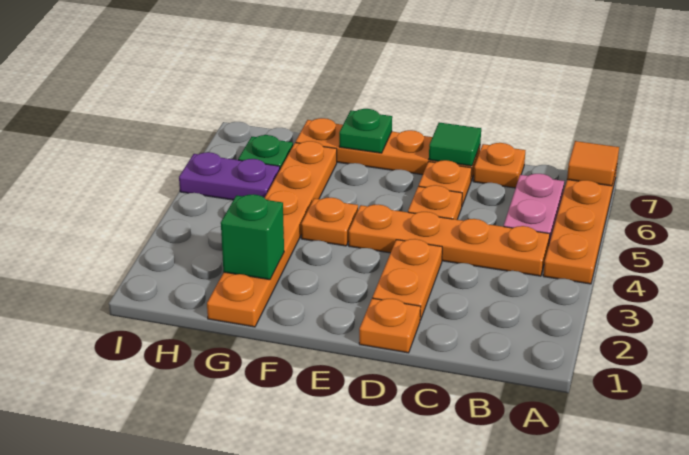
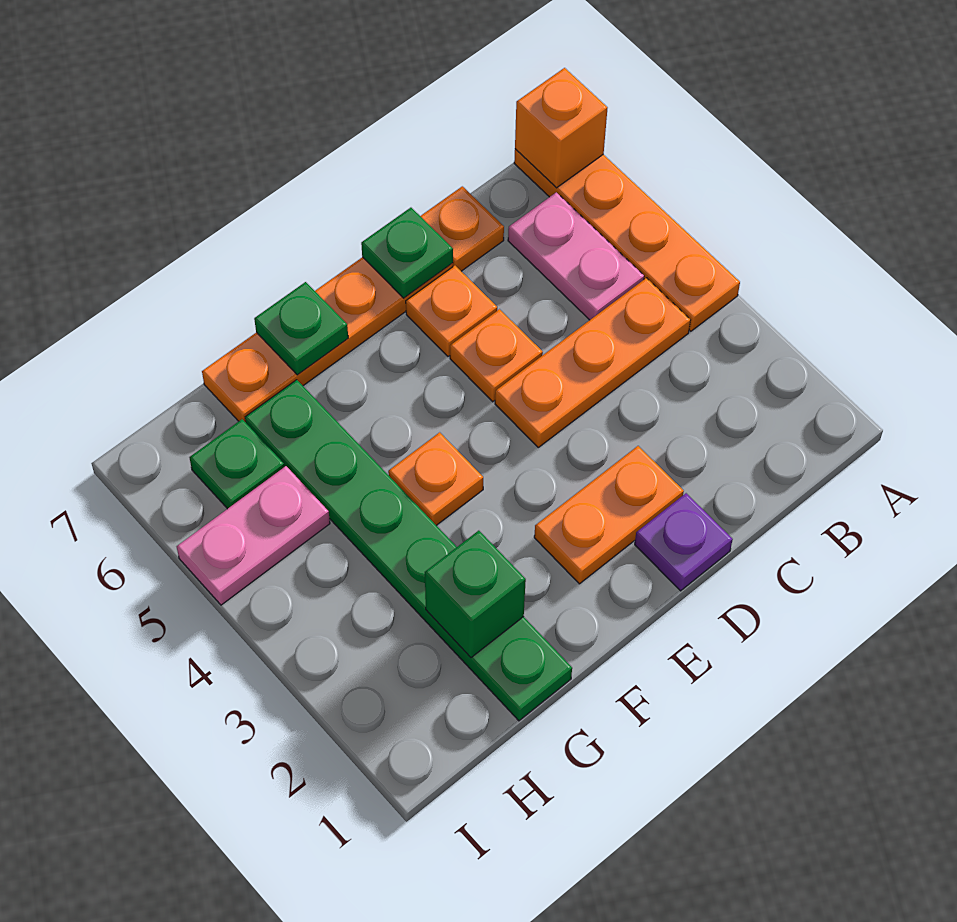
orange tile A7 level 2 -> orange brick A7 level 2
orange plate B4:E4 level 1 -> orange plate B4:D4 level 1
orange plate D1 level 1 -> purple plate D1 level 1
orange plate D2:D3 level 1 -> orange plate D2:E2 level 1
green tile D7 level 2 -> green plate D7 level 2
orange plate G1:G6 level 1 -> green plate G1:G6 level 1
purple plate H5:I5 level 1 -> pink plate H5:I5 level 1

